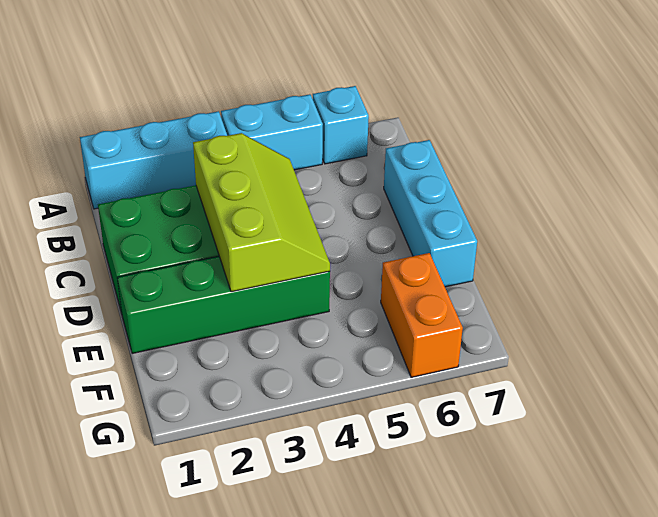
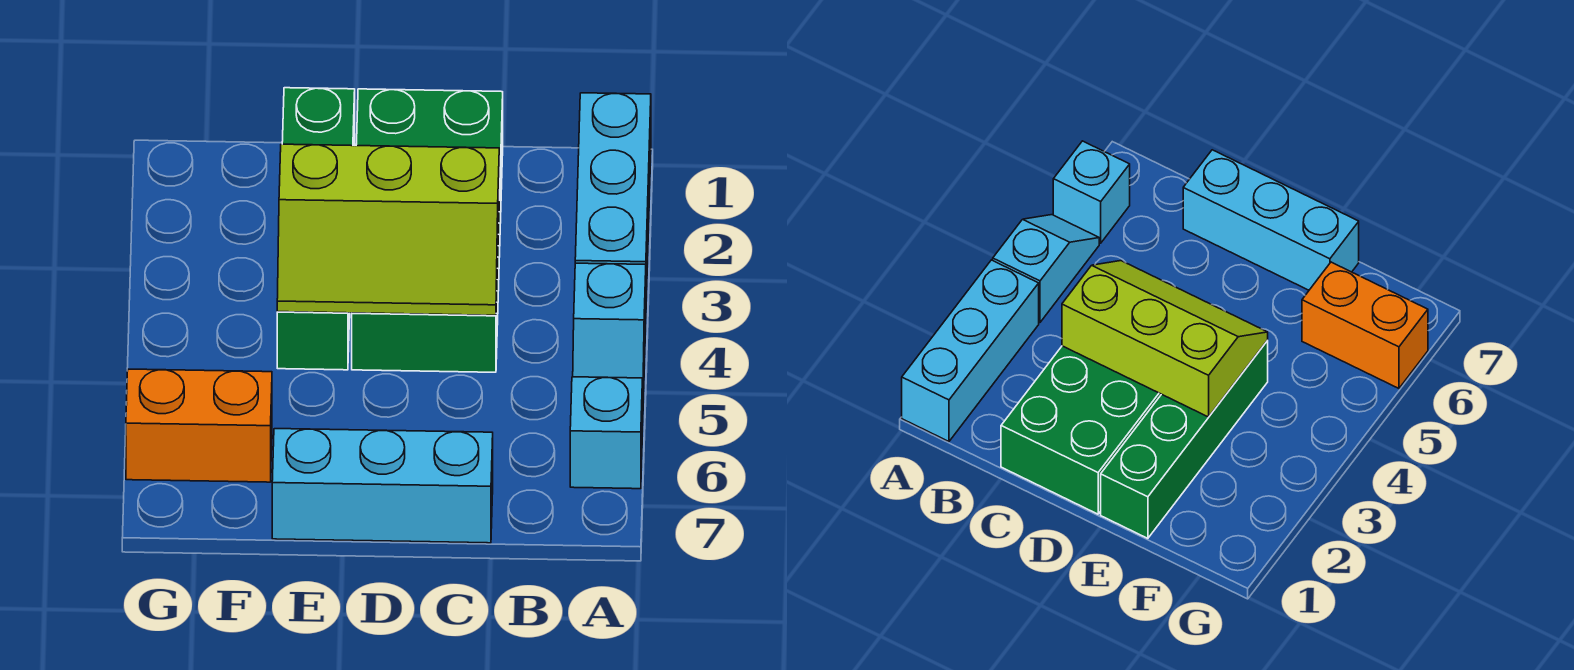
cyan brick A4:A5 level 1 -> cyan slope A4:A5 level 1 top 4

